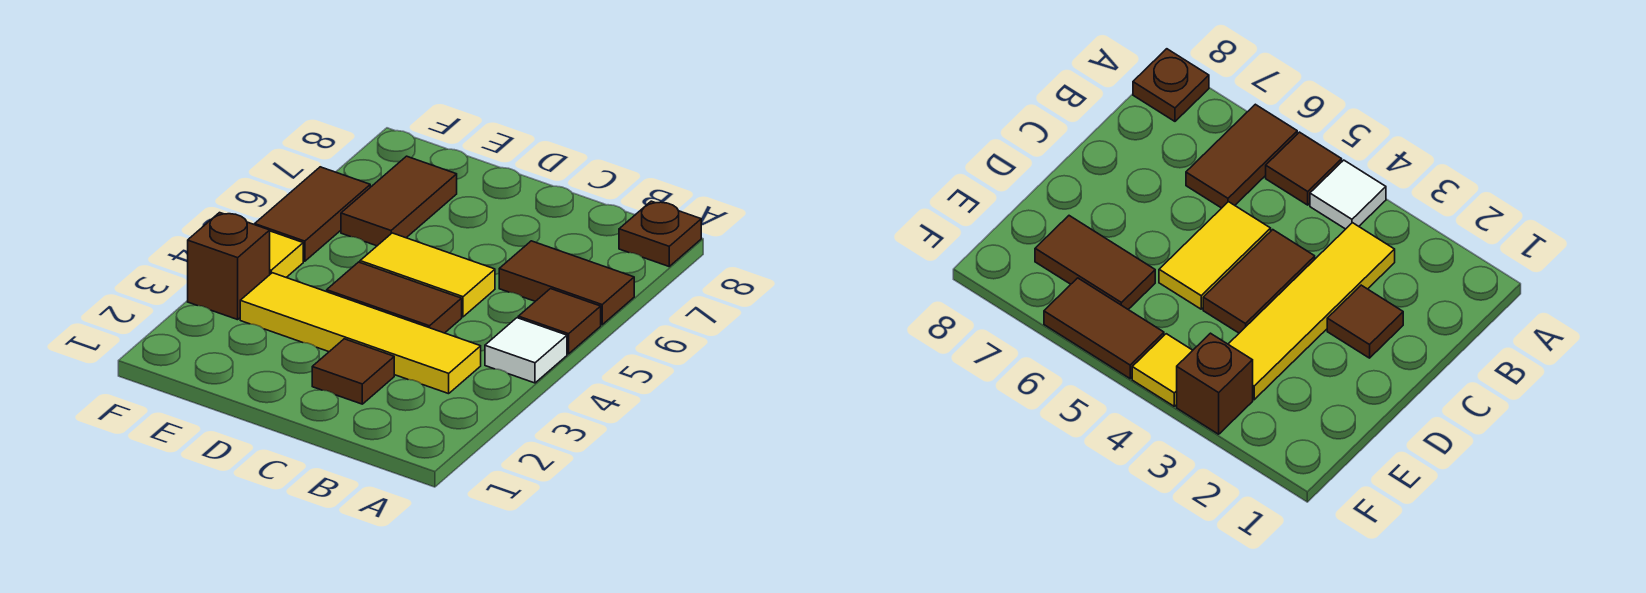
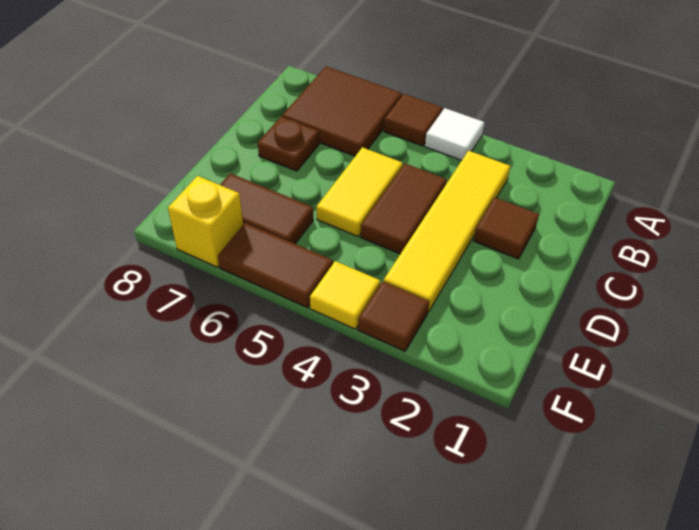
brown tile A6:B6 level 1 -> brown tile A6:B7 level 1
brown plate A8 level 1 -> brown plate C7 level 1
brown brick F3 level 1 -> brown tile F3 level 1
none -> yellow brick F7 level 1

